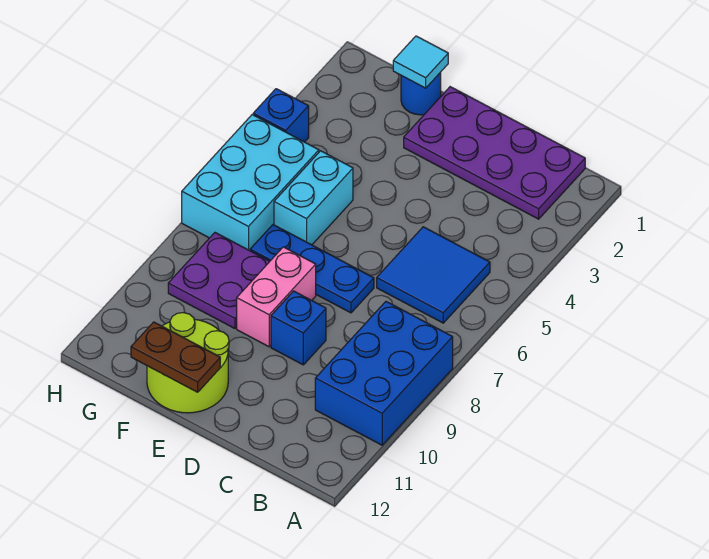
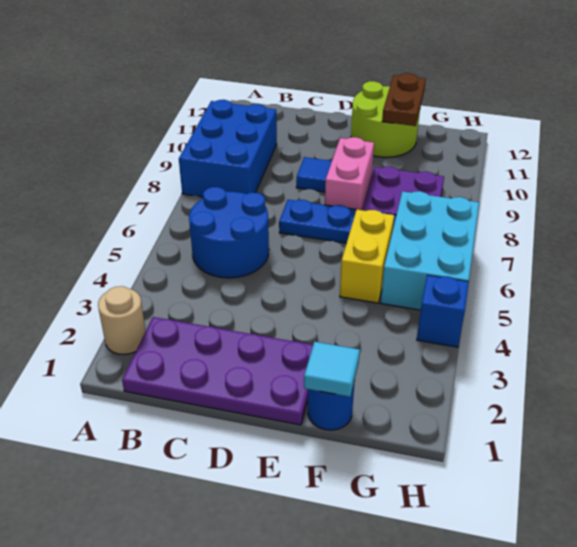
none -> tan round brick A2 level 1
blue tile B5:C6 level 1 -> blue round brick B5:C6 level 1
blue brick D9 level 1 -> blue tile D9 level 1
brown plate E12:F12 level 2 -> brown plate F11:F12 level 2
cyan brick F5:F6 level 1 -> yellow brick F5:F6 level 1

